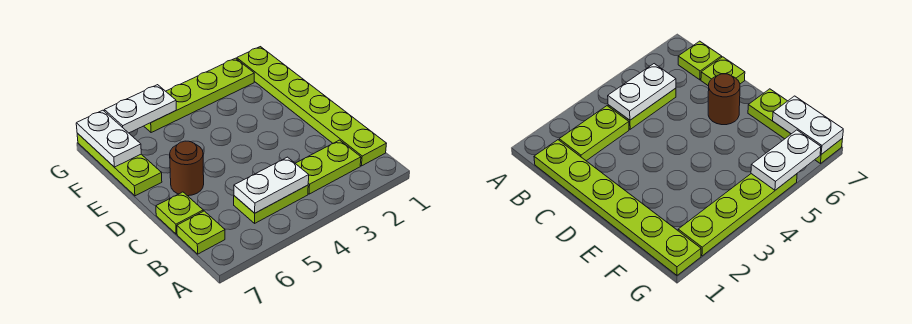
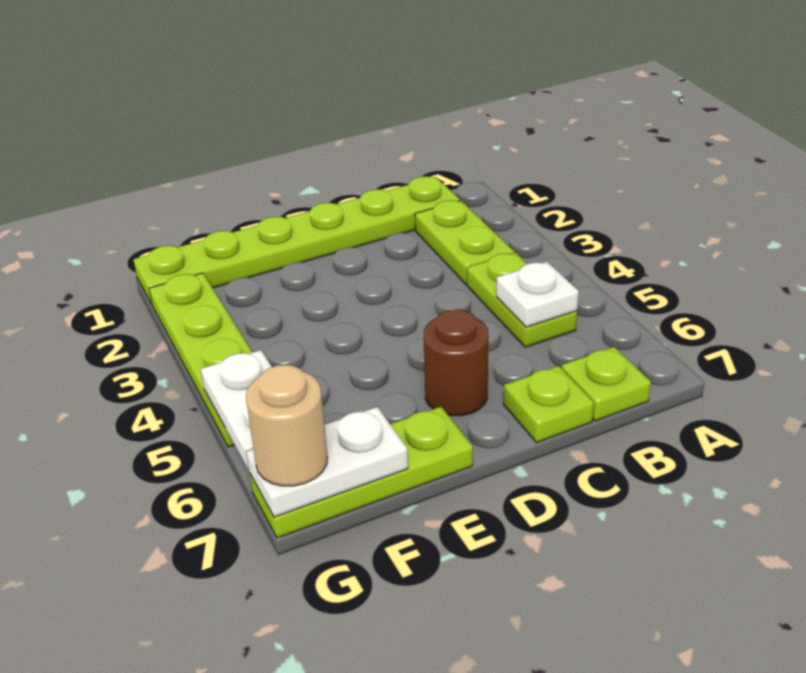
white plate B4:B5 level 2 -> white plate B5 level 2
none -> tan round brick G7 level 3

